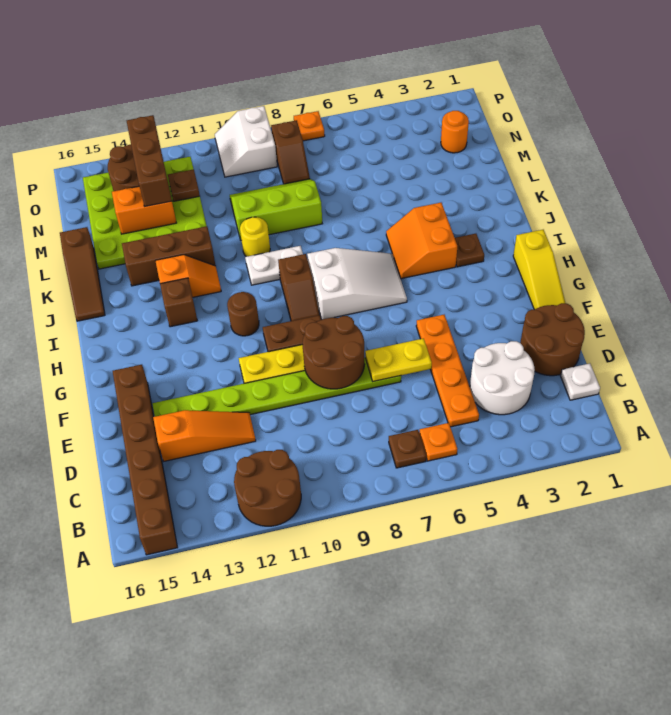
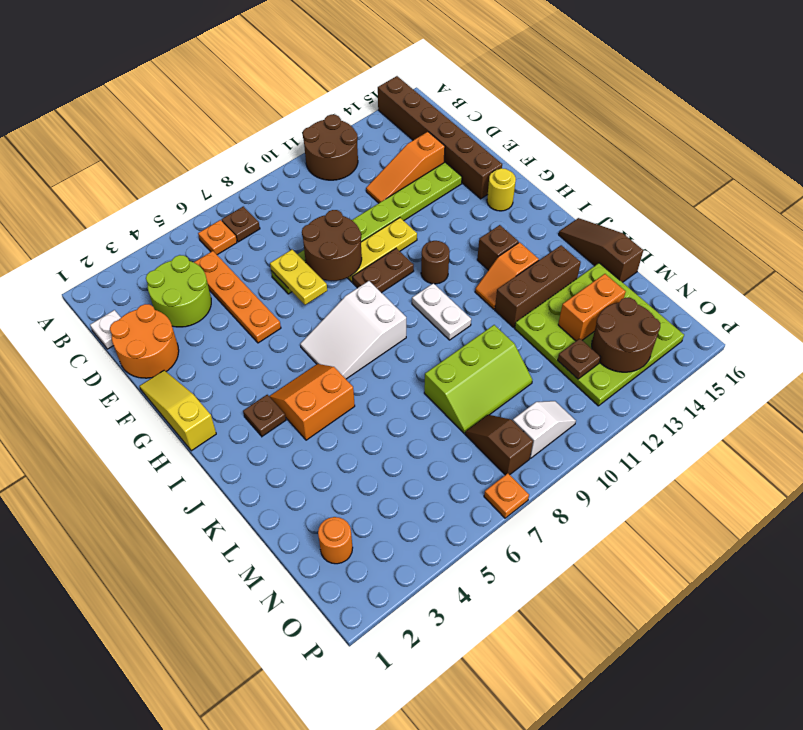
white round brick C3:D4 level 1 -> lime round brick C3:D4 level 1
brown round brick D1:E2 level 1 -> orange round brick D1:E2 level 1
yellow plate E6:E7 level 2 -> yellow plate E7:F7 level 2
brown slope H9:I9 level 1 top I -> none
orange slope I4:J5 level 1 top 4 -> orange slope I4:J5 level 1 top J
white plate J9:J10 level 1 -> white plate I10:J10 level 1
yellow round brick K10 level 1 -> yellow round brick G15 level 1
brown brick M13:O13 level 3 -> none
white slope O9:P10 level 1 top 9 -> white slope O9:O10 level 1 top 9

